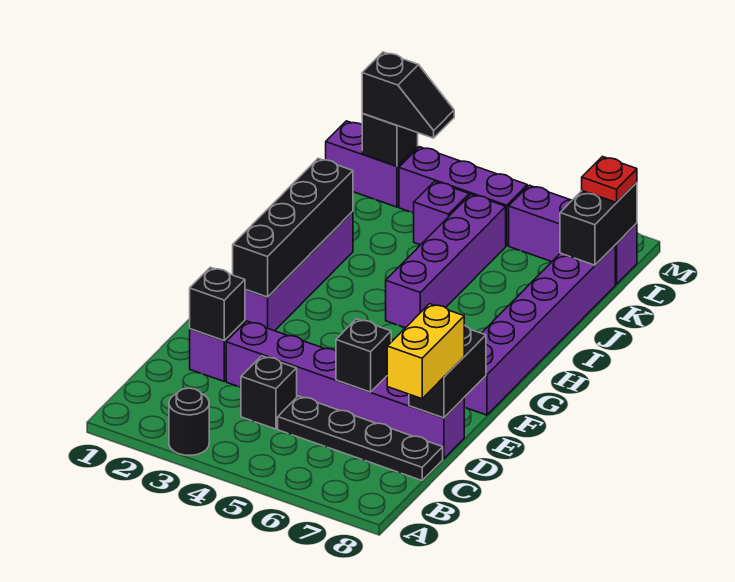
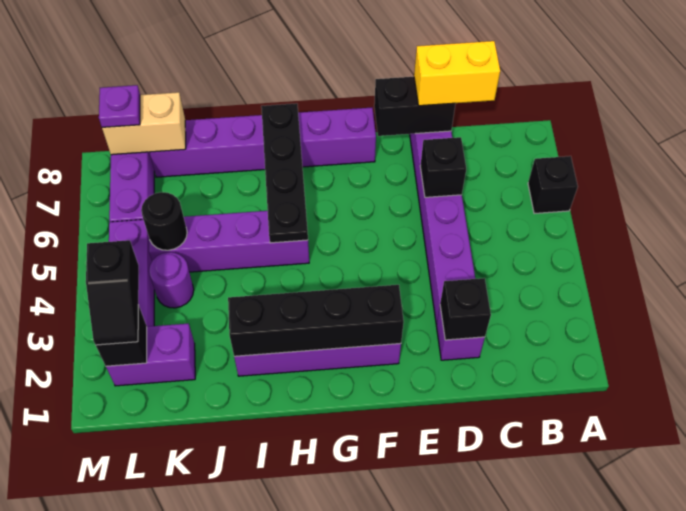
black round brick A3 level 1 -> black round brick K5 level 2
black brick C4 level 1 -> black brick A6 level 1
black plate C5:C8 level 1 -> black plate H5:H8 level 2
purple brick K4 level 1 -> purple round brick K4 level 1
black brick K8:L8 level 2 -> tan brick K8:L8 level 2
purple brick L1:L2 level 1 -> purple brick K2:L2 level 1
black slope L2:L3 level 3 top 2 -> black slope L2:L3 level 3 top 3
red plate L8 level 3 -> purple plate L8 level 3

